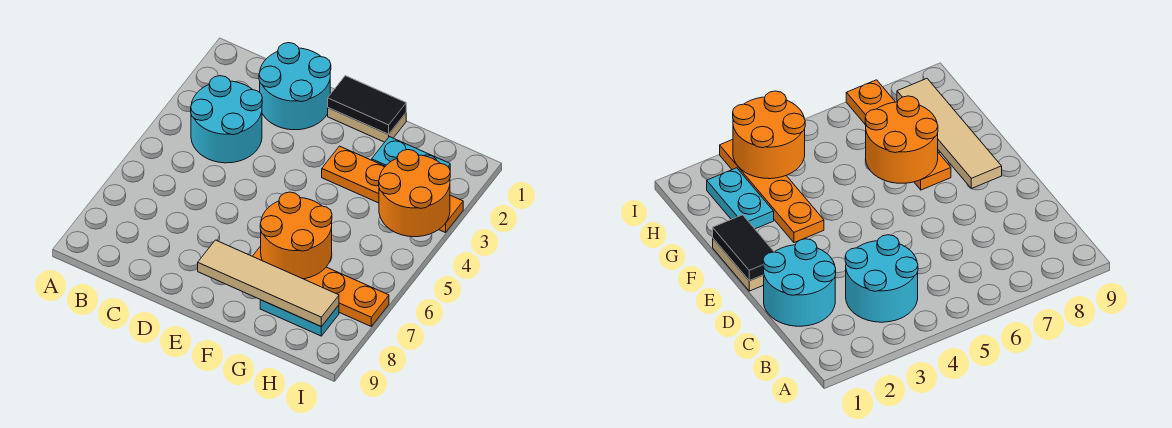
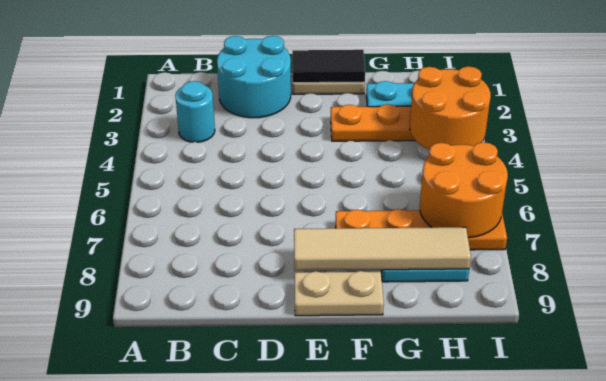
cyan round brick B3:C4 level 1 -> cyan round brick B3 level 1
none -> tan plate E9:F9 level 1
orange round brick F6:G7 level 2 -> orange round brick H6:I7 level 2

